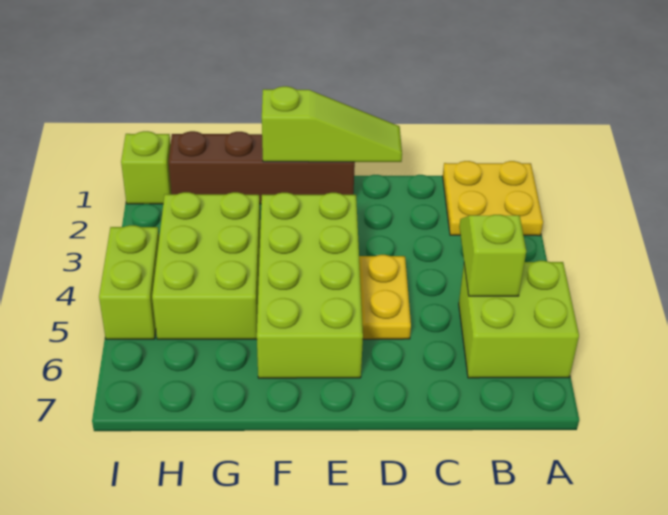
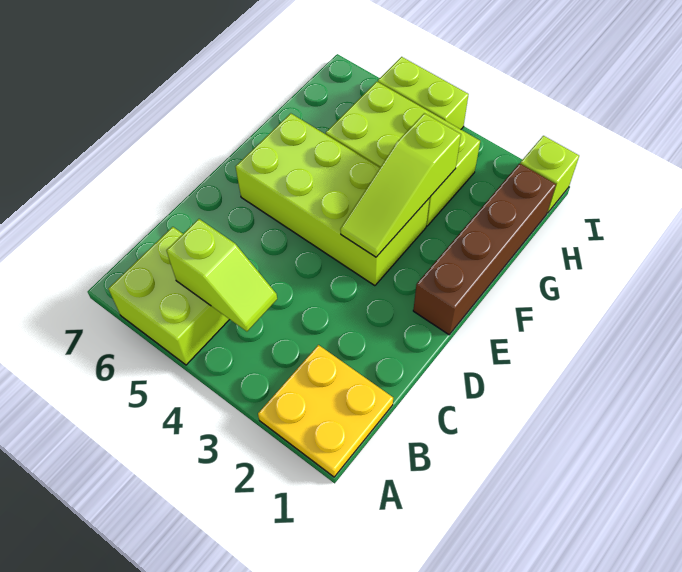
lime slope D1:F1 level 2 top F -> lime slope E3:G3 level 2 top G
yellow plate D4:D5 level 1 -> none

